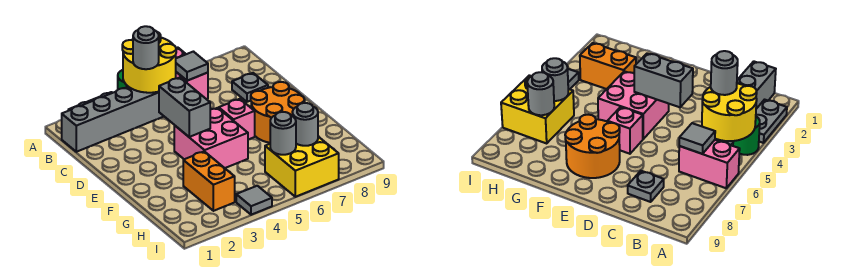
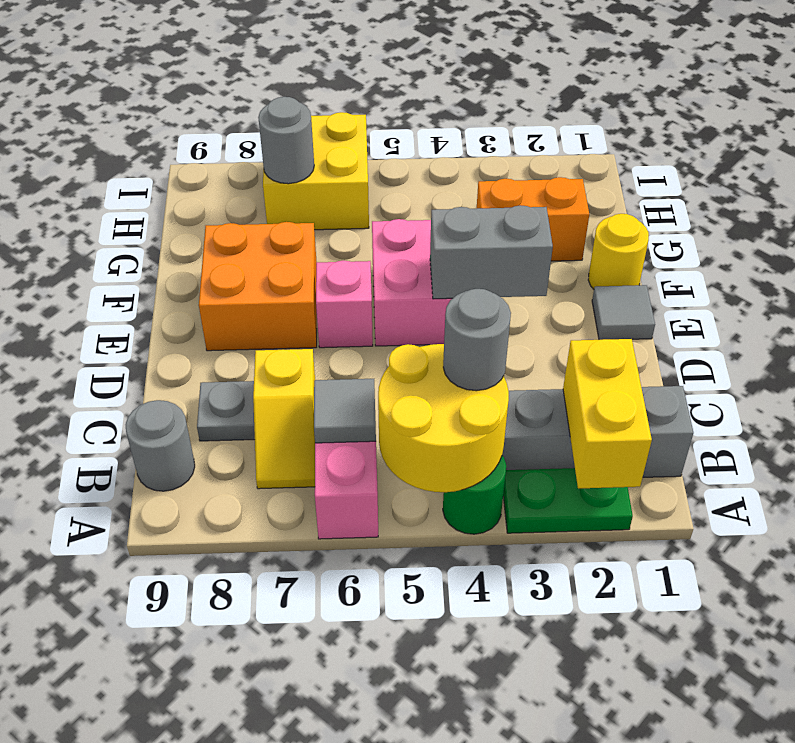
grey plate A2:A3 level 1 -> green plate A2:A3 level 1
none -> yellow brick A2:B2 level 2
none -> yellow slope B7:C7 level 1 top C
grey brick D4:E4 level 2 -> grey brick E3:E4 level 2
orange round brick E7:F8 level 1 -> orange brick E7:F8 level 1
none -> yellow round brick F1 level 1
orange brick G3:H3 level 1 -> orange brick G2:G3 level 1
grey round brick H6 level 2 -> grey round brick B9 level 1
grey tile I4 level 1 -> grey tile E1 level 1

